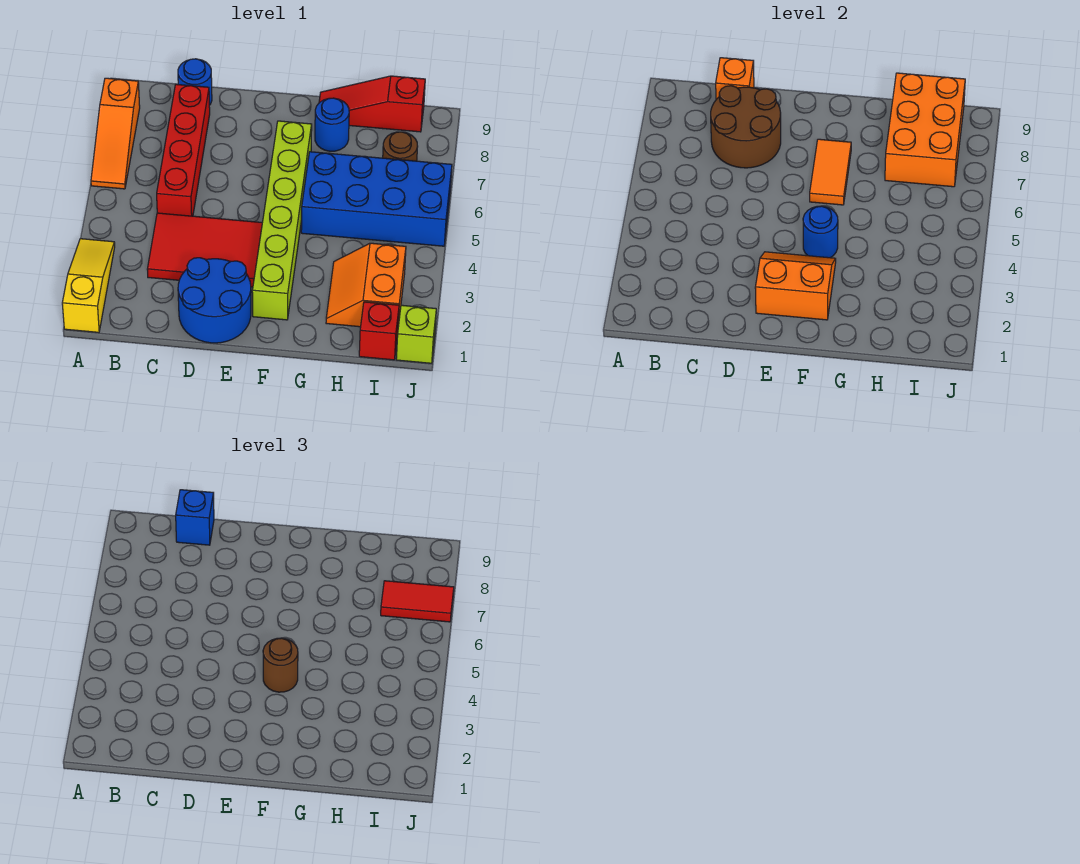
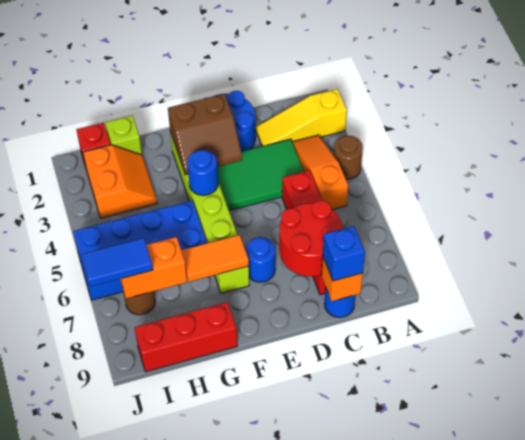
yellow slope A1:A3 level 1 top 1 -> yellow slope A2:C2 level 1 top A
orange slope A6:A8 level 1 top 8 -> orange slope B3:B5 level 1 top 5
red tile C3:E4 level 1 -> green tile C3:E4 level 1
brown round brick C7:D8 level 2 -> red round brick C7:D8 level 2
orange slope E2:F3 level 2 top 2 -> brown slope E2:F3 level 2 top 2
brown round brick F4 level 3 -> brown round brick A4 level 1
orange tile F6:F7 level 2 -> orange tile F7:G7 level 2
blue round brick G8 level 1 -> blue round brick E7 level 1
red slope G9:I9 level 1 top I -> red brick G9:I9 level 1
orange brick H7:I9 level 2 -> orange brick H7:I7 level 2
red tile I7:J7 level 3 -> blue tile I7:J7 level 3
lime brick J1 level 1 -> lime brick H1 level 1

